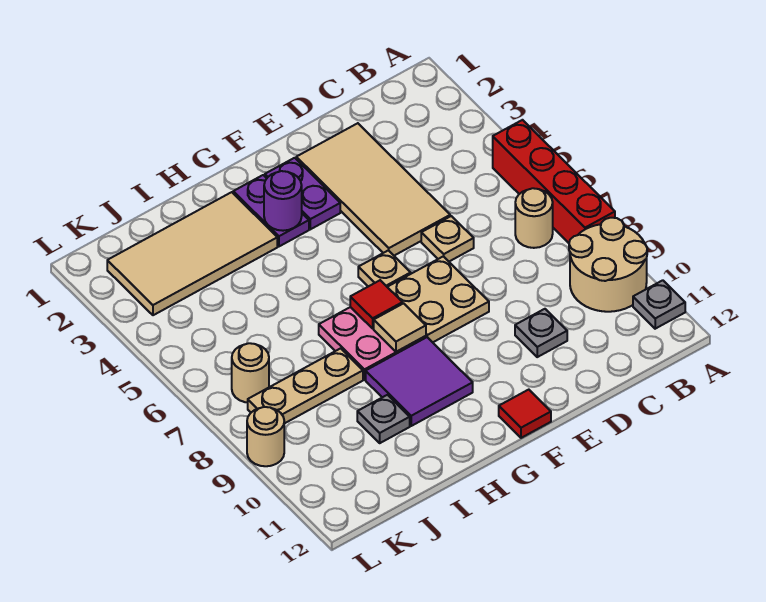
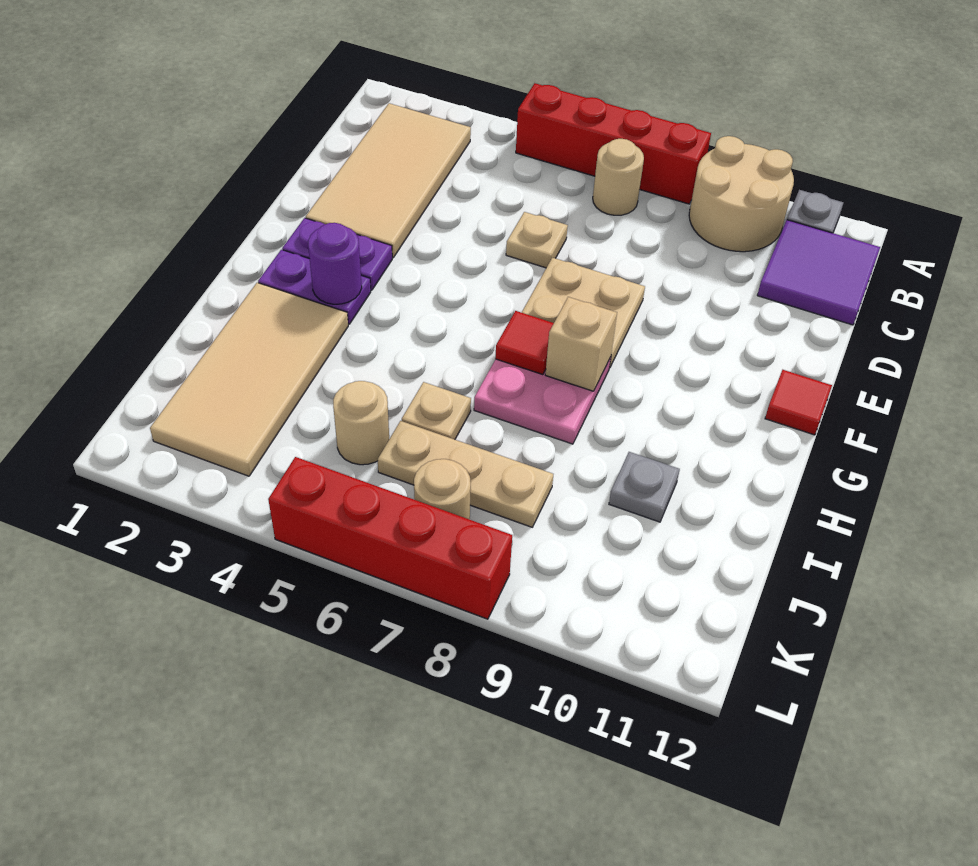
tan tile D2:E5 level 1 -> tan tile B2:E3 level 1
grey plate D10 level 1 -> none
tan plate F6 level 1 -> tan plate I6 level 1
tan tile G8 level 2 -> tan brick G8 level 2
purple tile G9:H10 level 1 -> purple tile B11:C12 level 1
tan plate I8:K8 level 1 -> tan plate J6:J8 level 1
none -> red brick L5:L8 level 1
tan round brick L9 level 1 -> tan round brick J5 level 1

